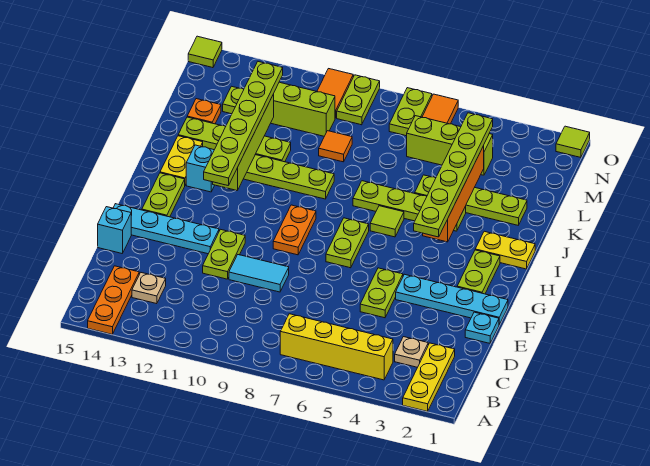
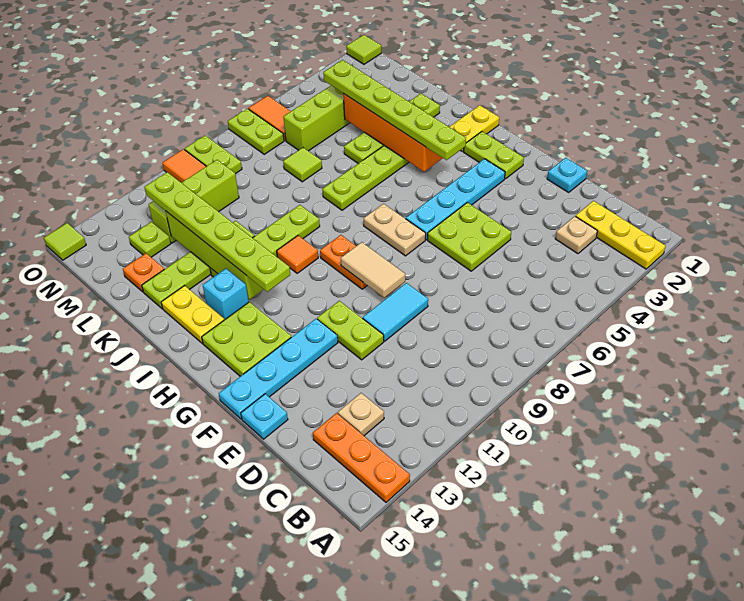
yellow brick B4:B7 level 1 -> none
lime plate E5:F5 level 1 -> lime plate E5:F6 level 1
cyan brick E15 level 1 -> cyan plate E15 level 1
cyan plate F1:F4 level 1 -> cyan plate G3:G6 level 1
none -> tan tile F9:G9 level 2
lime plate G7:H7 level 1 -> tan plate G7:H7 level 1
lime plate G14:H14 level 1 -> lime plate G13:H14 level 1
lime tile I6 level 1 -> lime tile L7 level 1
orange tile L9 level 1 -> orange tile I10 level 1

